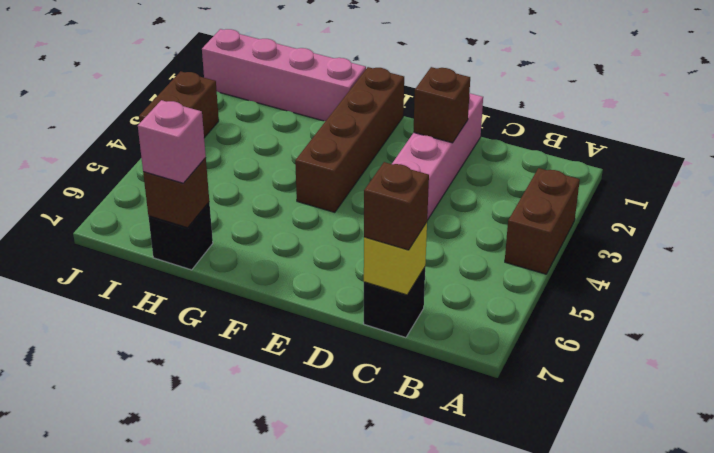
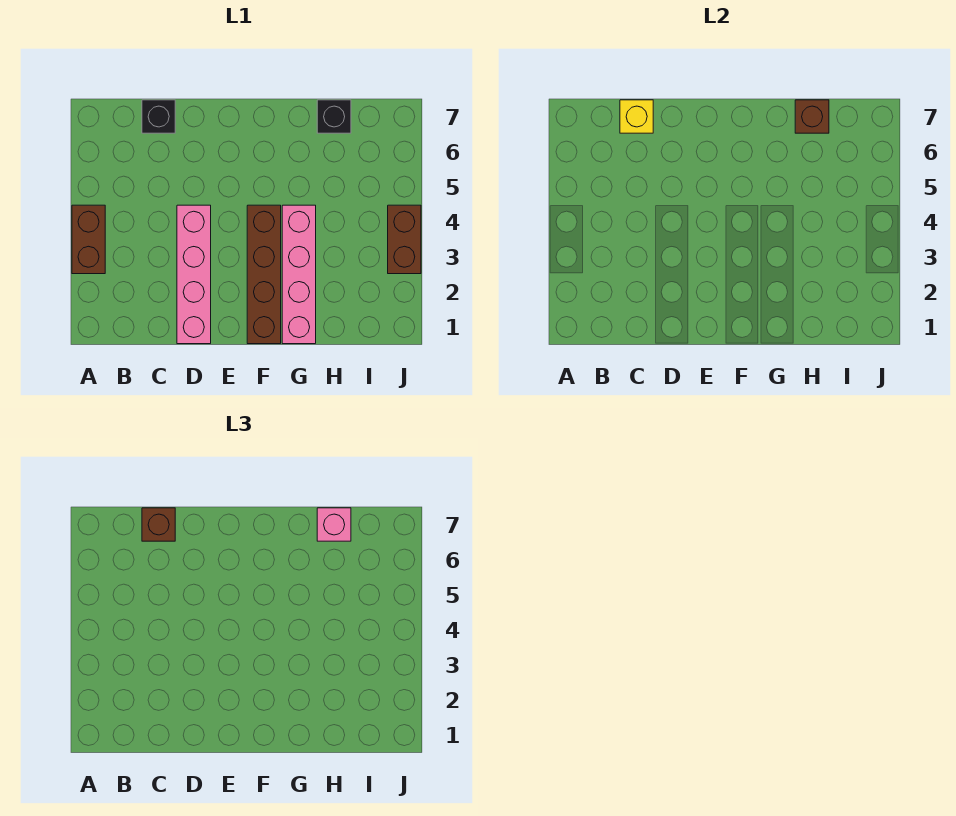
brown brick D2 level 2 -> none
pink brick G1:J1 level 1 -> pink brick G1:G4 level 1

